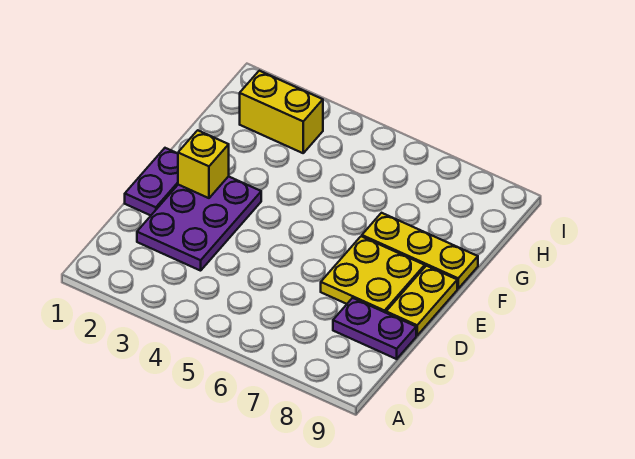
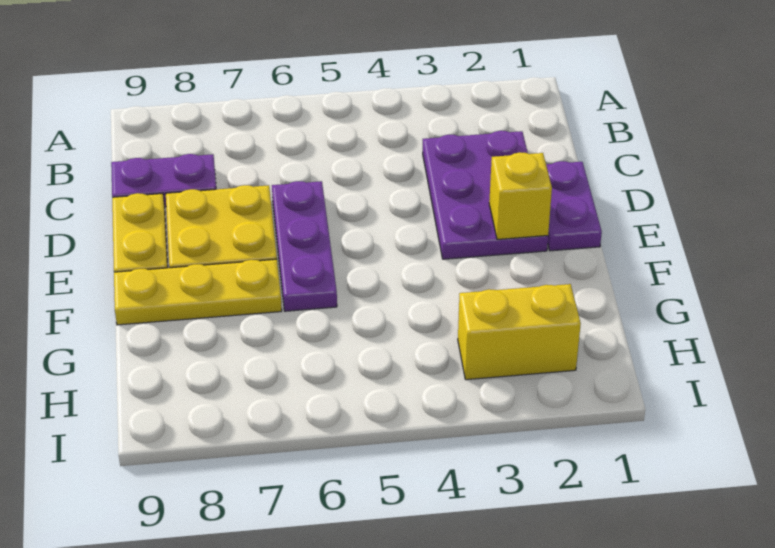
none -> purple plate D6:F6 level 1

